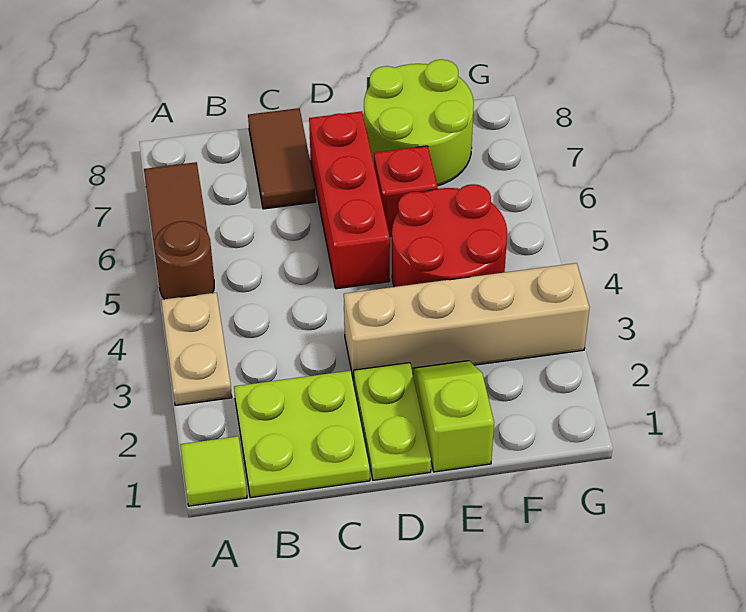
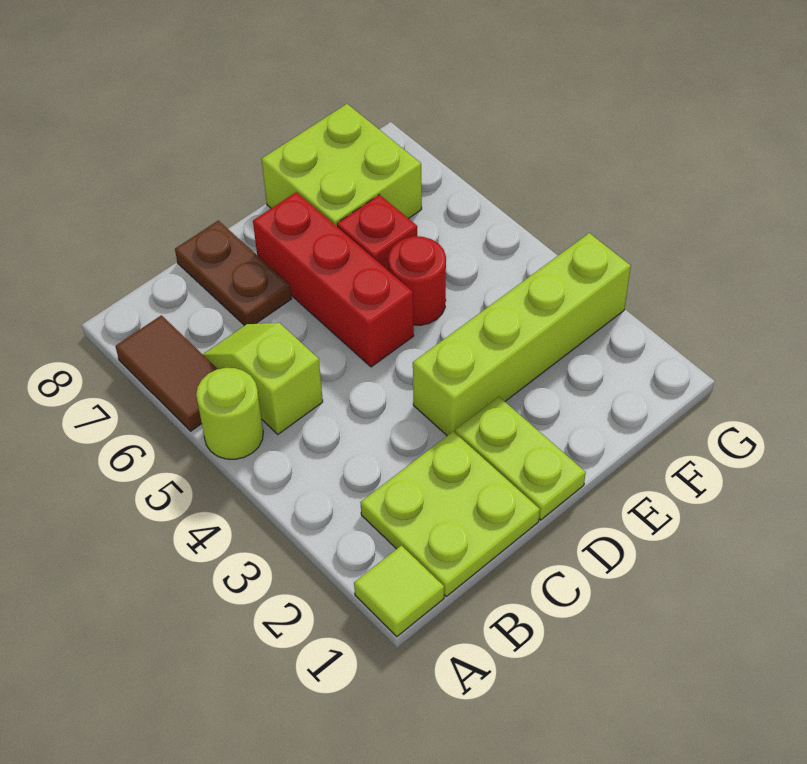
tan plate A3:A4 level 1 -> none
brown round brick A5 level 1 -> lime round brick A5 level 1
brown tile C7:C8 level 1 -> brown plate C7:C8 level 1
tan brick D3:G3 level 1 -> lime brick D3:G3 level 1
lime slope E1:E2 level 1 top 1 -> lime slope B5:B6 level 1 top 5
red round brick E4:F5 level 1 -> red round brick E5 level 1
lime round brick E7:F8 level 1 -> lime brick E7:F8 level 1

